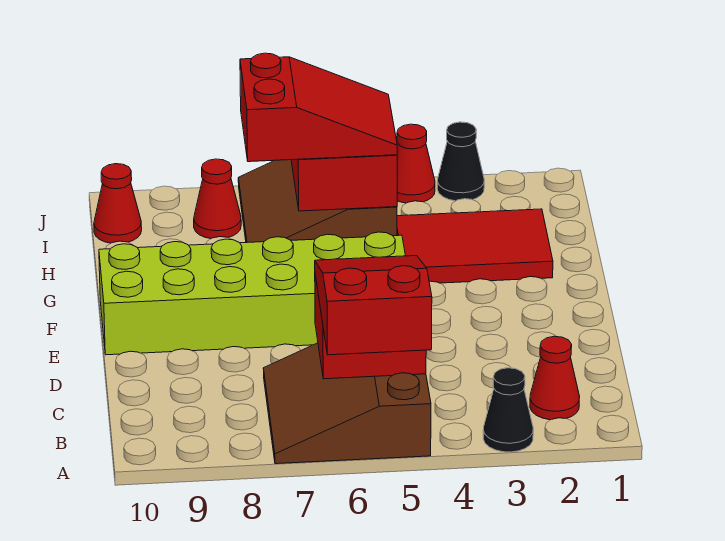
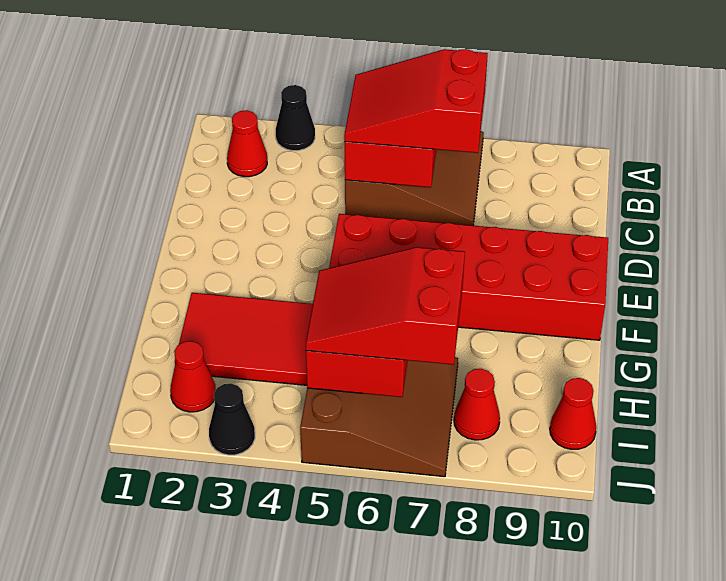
red slope A5:C6 level 3 top A -> red slope B5:C7 level 3 top 7
lime brick E5:F10 level 1 -> red brick E5:F10 level 1
red cone J4 level 1 -> red cone I2 level 1

